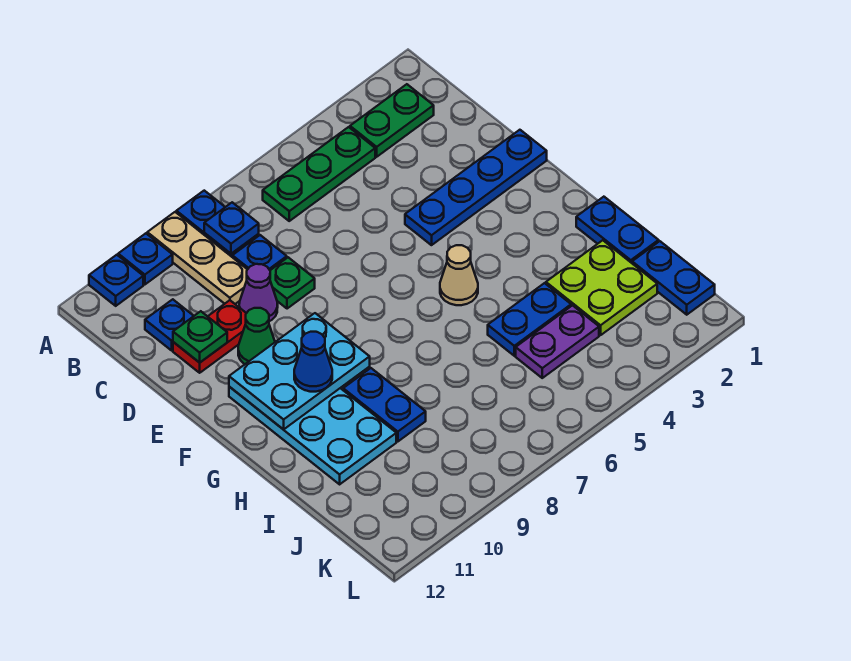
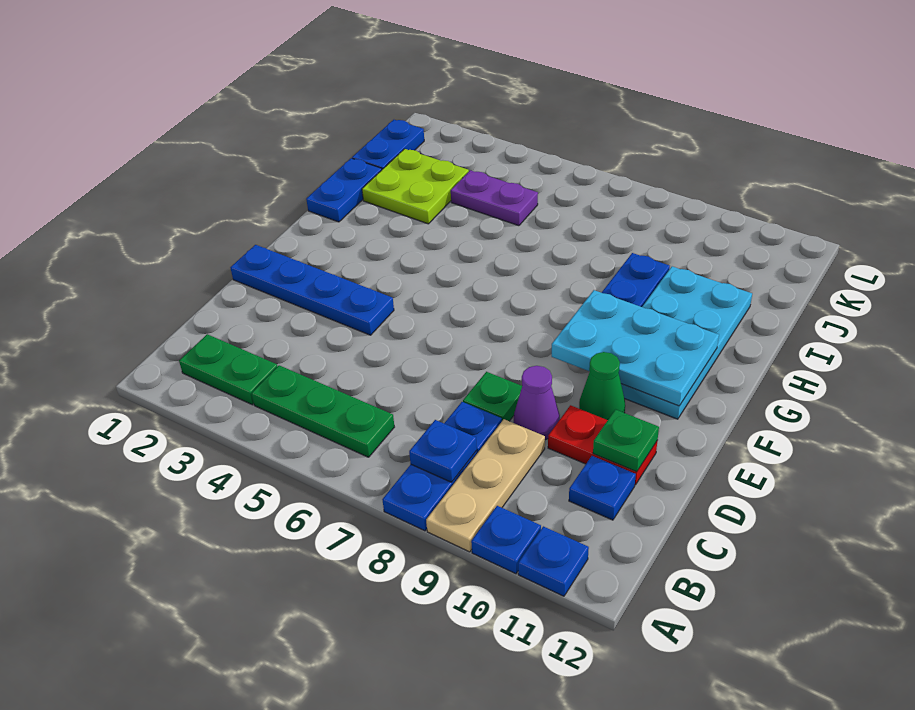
tan cone G5 level 1 -> none
blue cone G10 level 3 -> none
blue plate I4:I5 level 1 -> none

